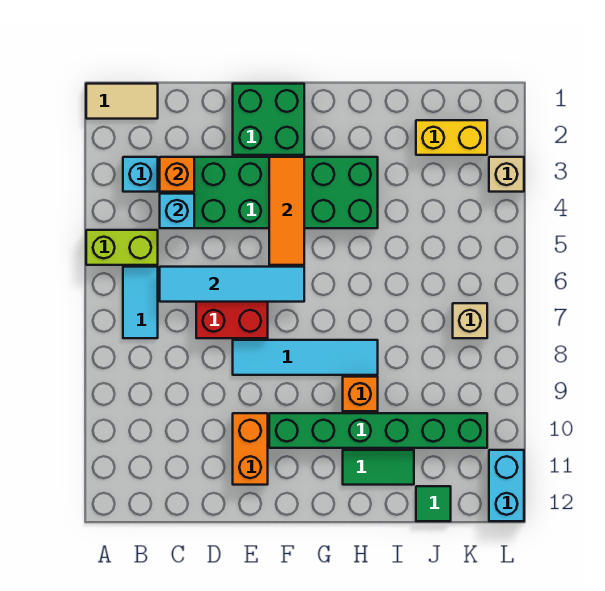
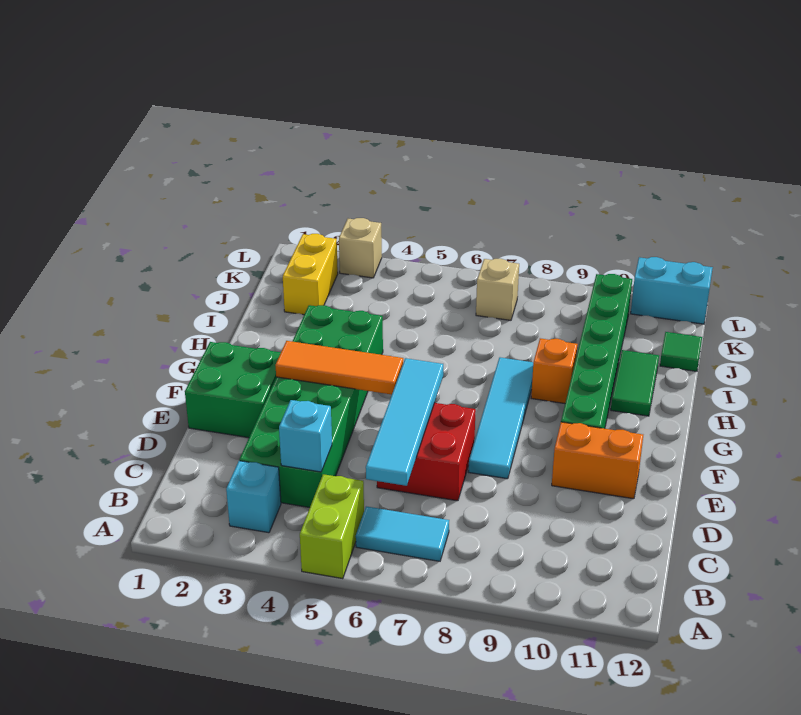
tan tile A1:B1 level 1 -> none
orange brick C3 level 2 -> none

